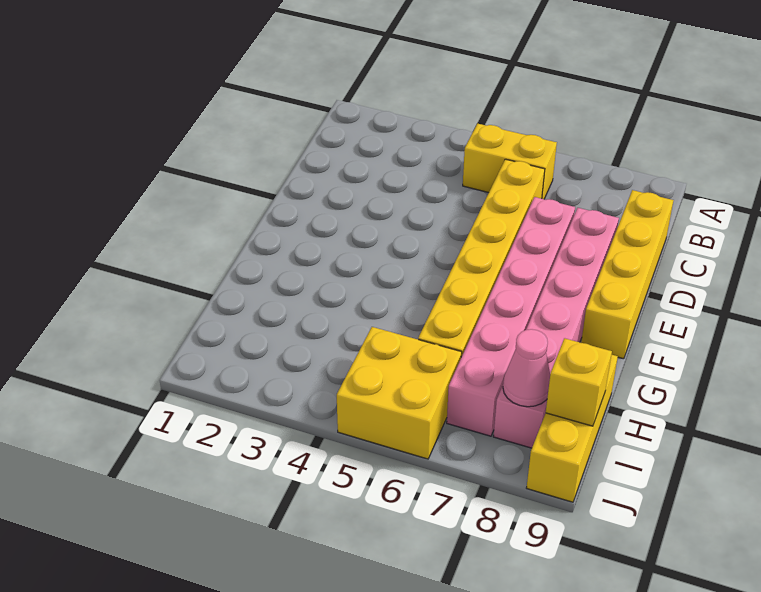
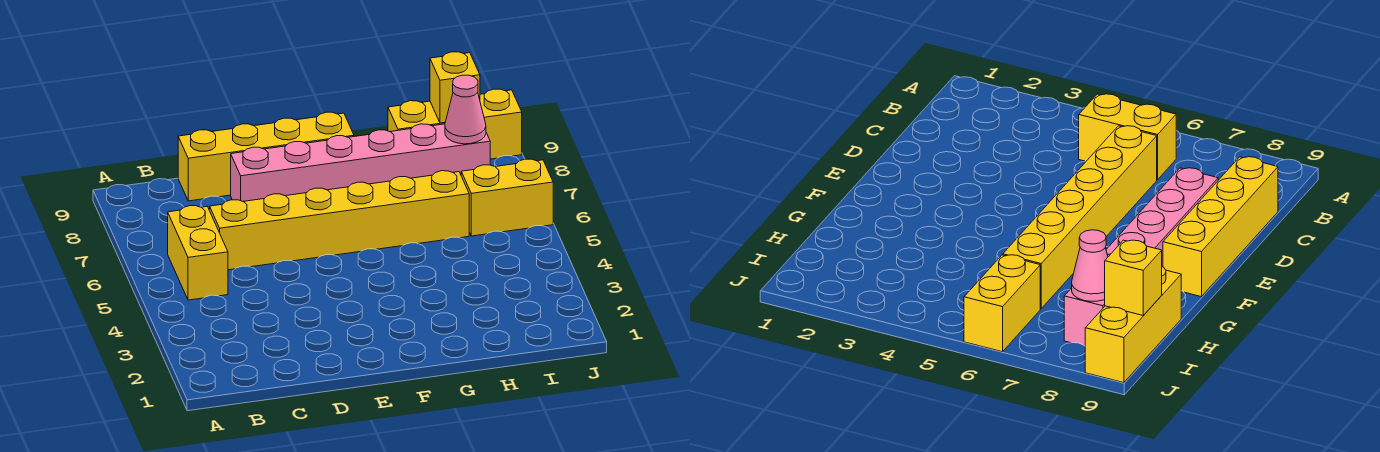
pink brick D7:I7 level 1 -> none
yellow brick I5:J6 level 1 -> yellow brick I6:J6 level 1

